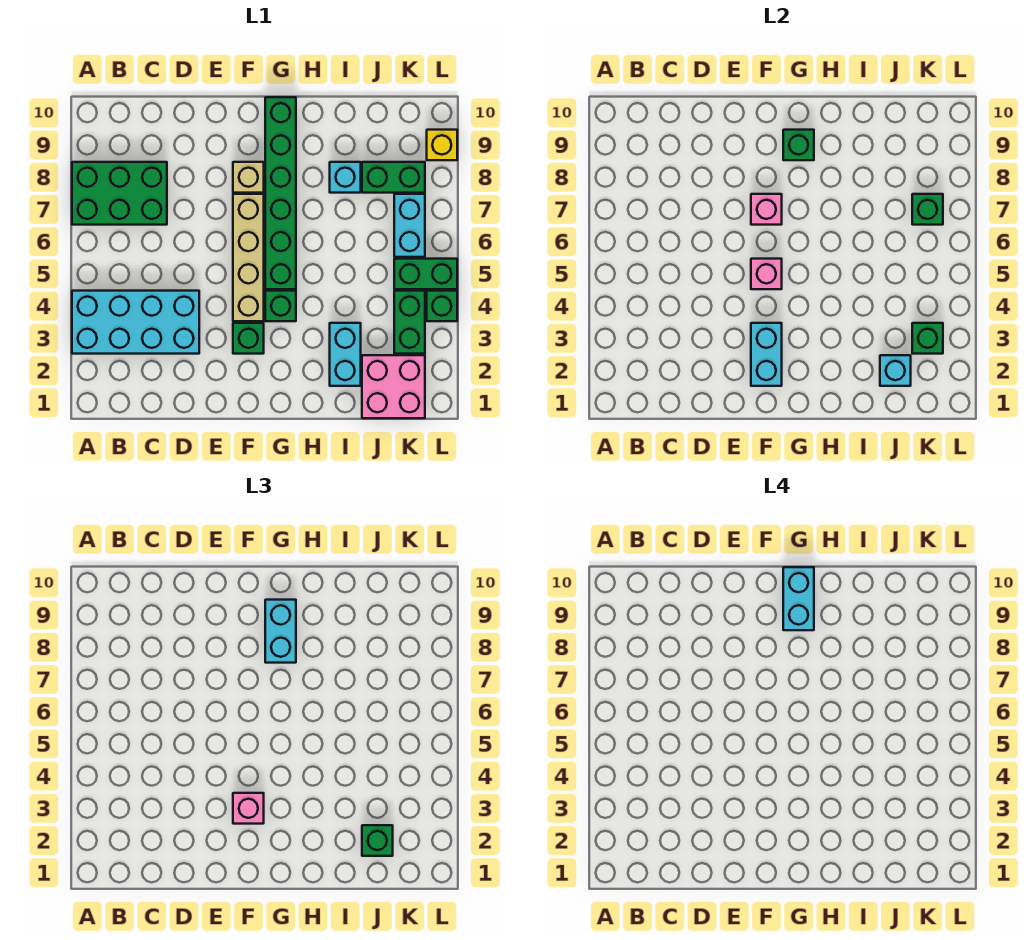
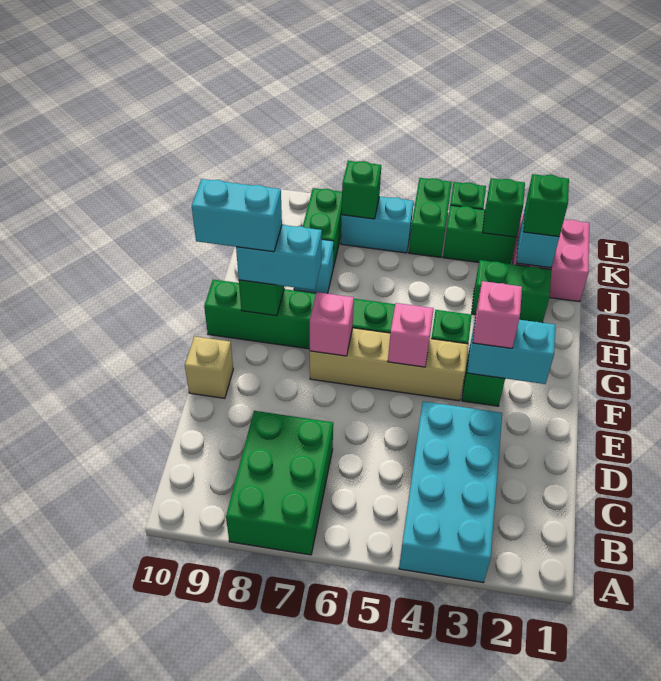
tan brick F8 level 1 -> tan brick E10 level 1
cyan brick I2:I3 level 1 -> green brick I2:I3 level 1
yellow brick L9 level 1 -> none

